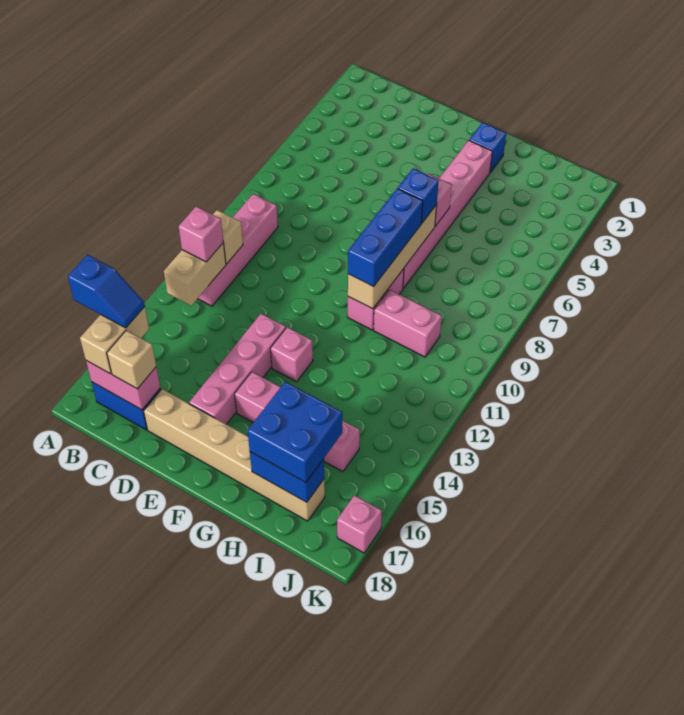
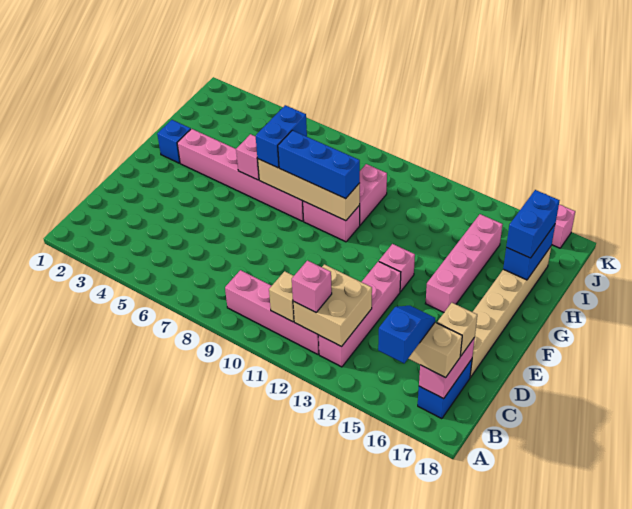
tan brick B12:B13 level 2 -> tan brick B12:C13 level 2
pink brick E13:E16 level 1 -> pink brick B13:E13 level 1
blue brick G7 level 3 -> blue brick G7:H7 level 3
blue brick H16:I17 level 3 -> blue brick H17:I17 level 3

